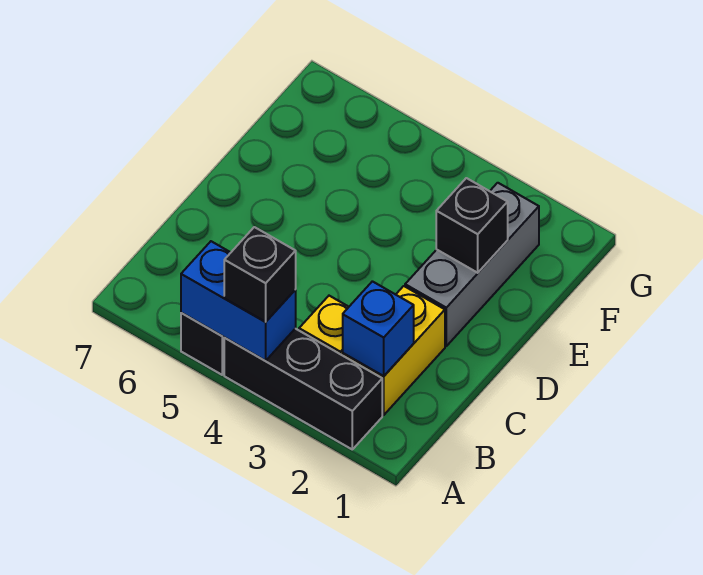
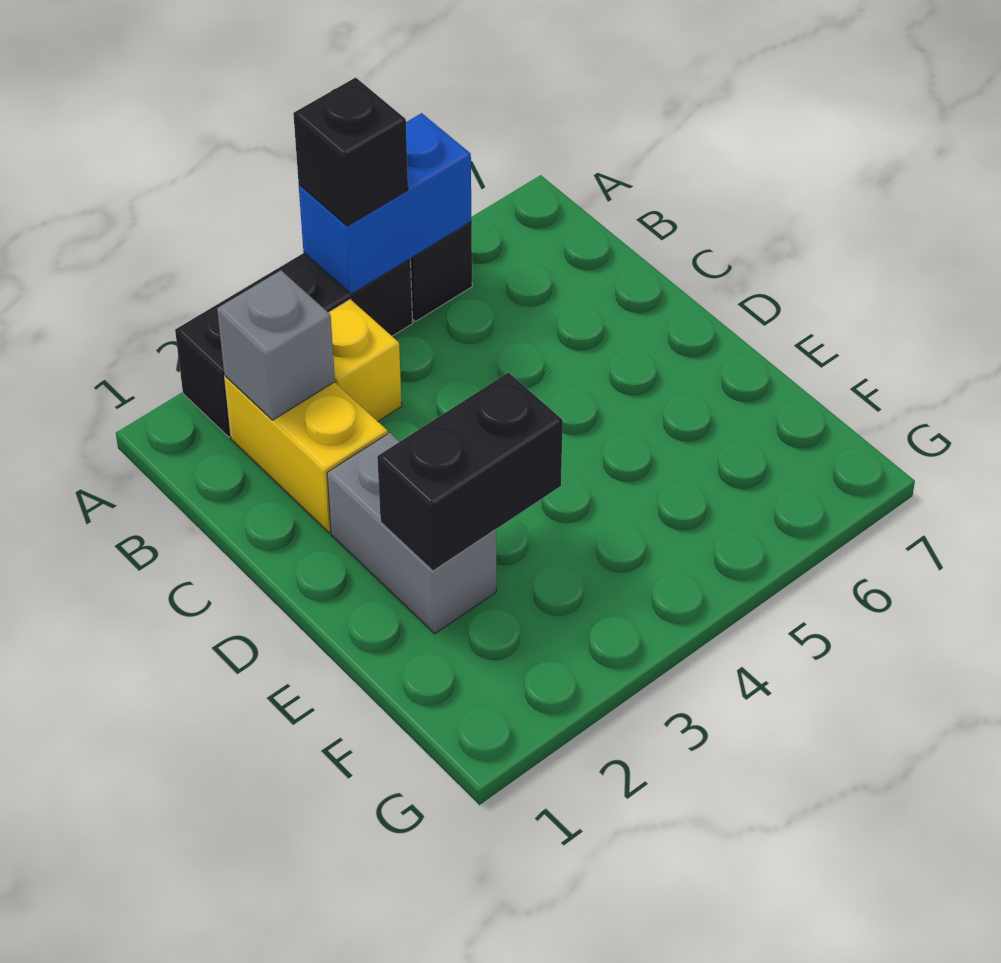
blue brick B2 level 2 -> grey brick B2 level 2
grey brick D2:F2 level 1 -> grey brick D2:E2 level 1
black brick E2 level 2 -> black brick E2:E3 level 2

